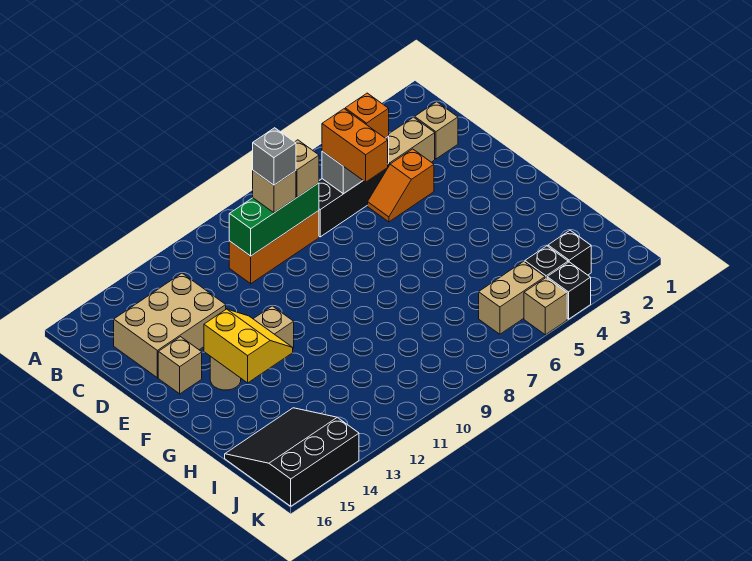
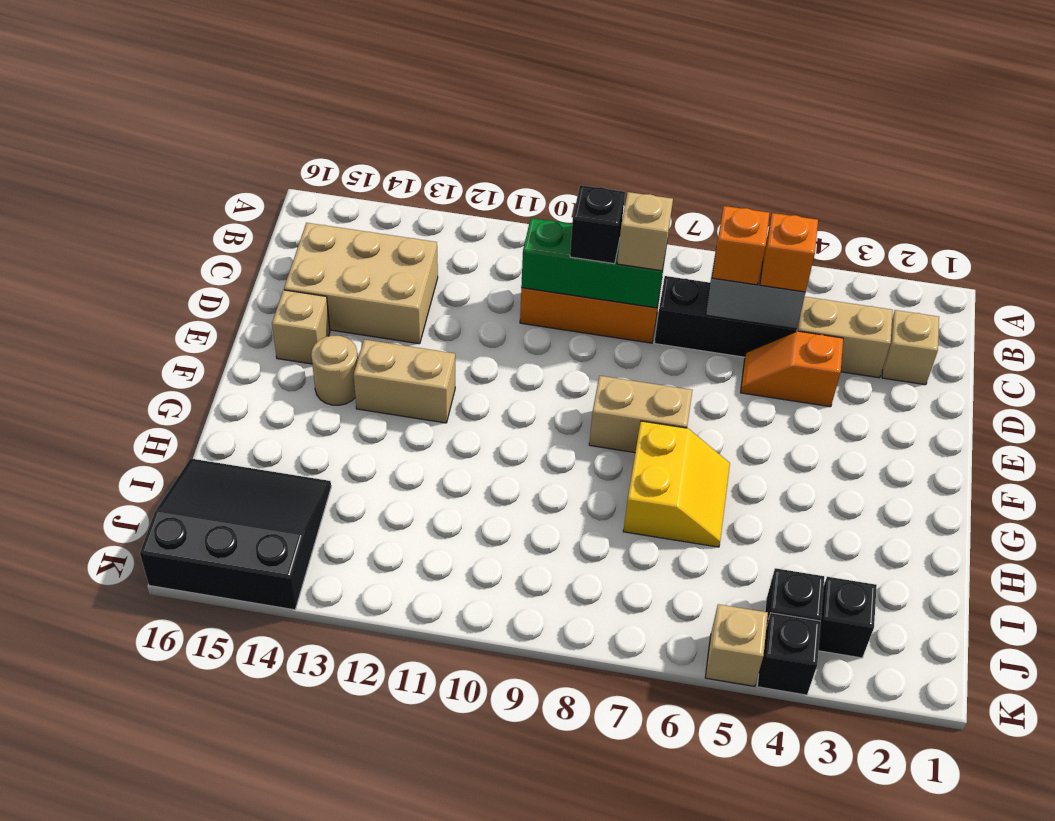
orange brick C6:D6 level 3 -> orange brick C6 level 3
tan brick C9 level 3 -> black brick C9 level 3
grey brick C9 level 4 -> none
yellow slope F13:G14 level 2 top 14 -> yellow slope G6:H7 level 1 top 7
tan brick J5:J6 level 1 -> tan brick F7:F8 level 1

